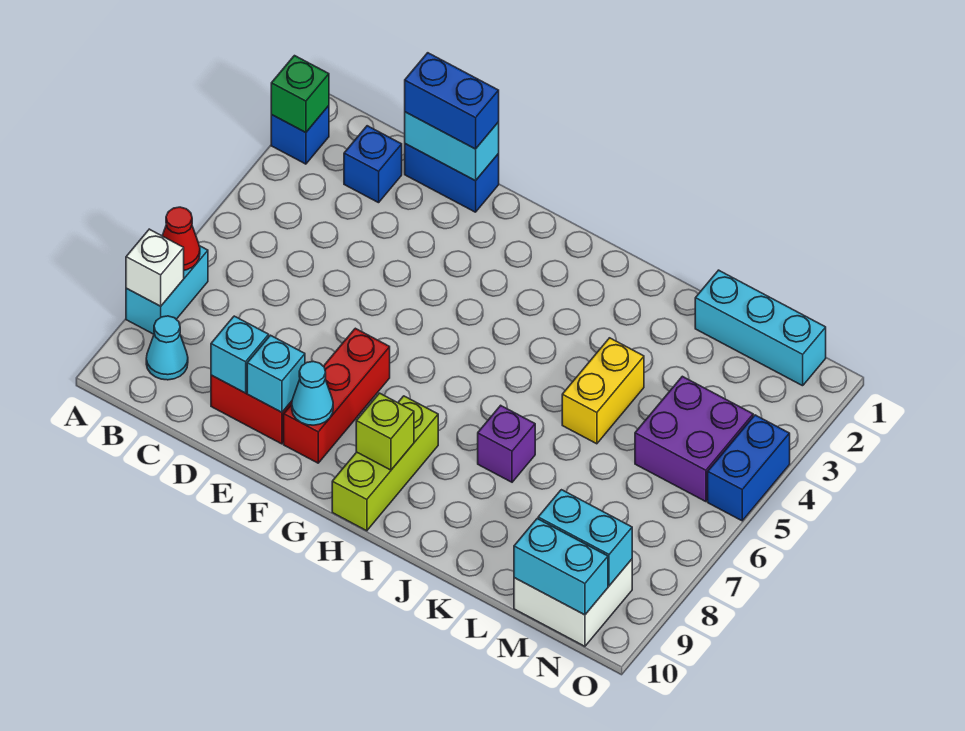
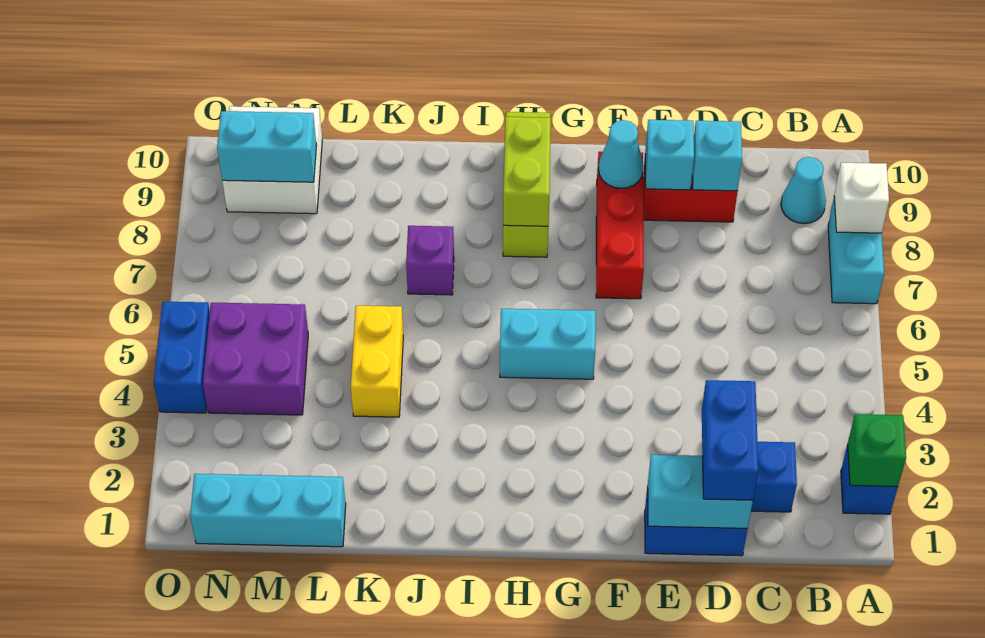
red cone A7 level 2 -> none
blue brick D1:E1 level 3 -> blue brick D1:D2 level 3
lime brick H9 level 2 -> lime brick H8:H9 level 2
cyan brick M10:N10 level 2 -> cyan brick G5:H5 level 1

